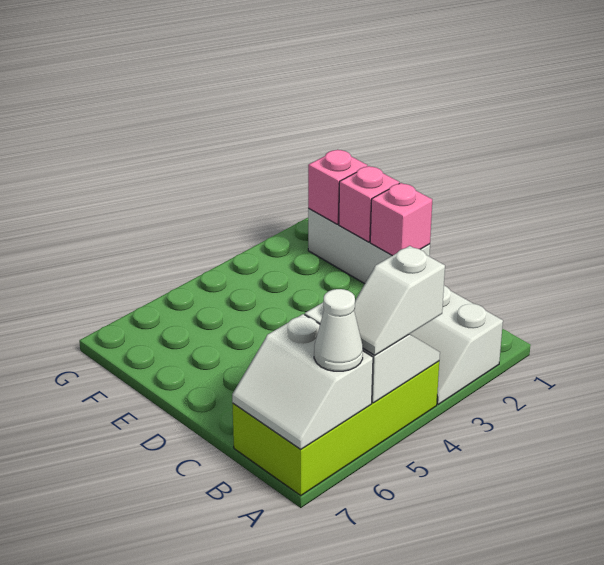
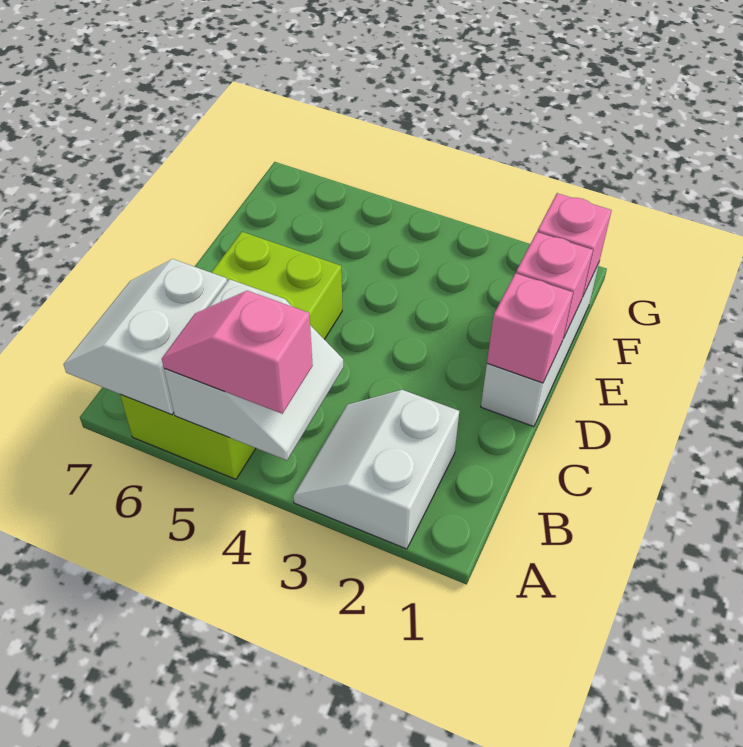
lime brick A4:B7 level 1 -> lime brick A5:D6 level 1
white slope A4:A5 level 3 top 4 -> pink slope A4:A5 level 3 top 4
white cone A6 level 3 -> none

